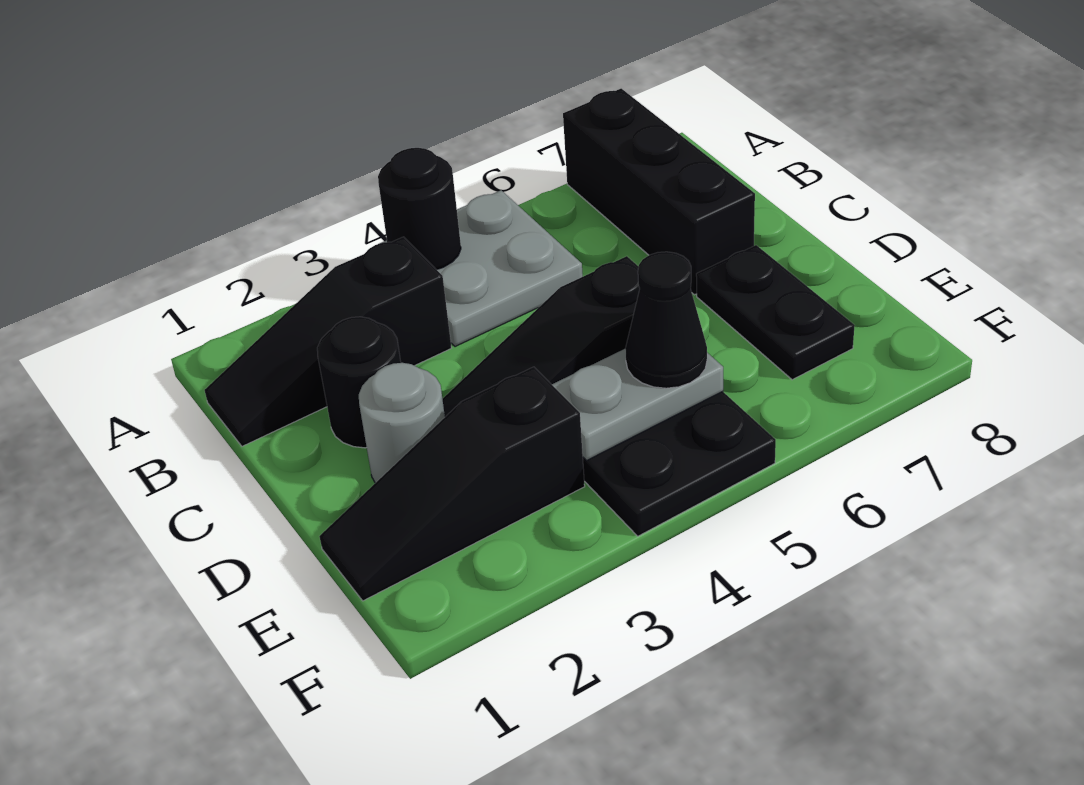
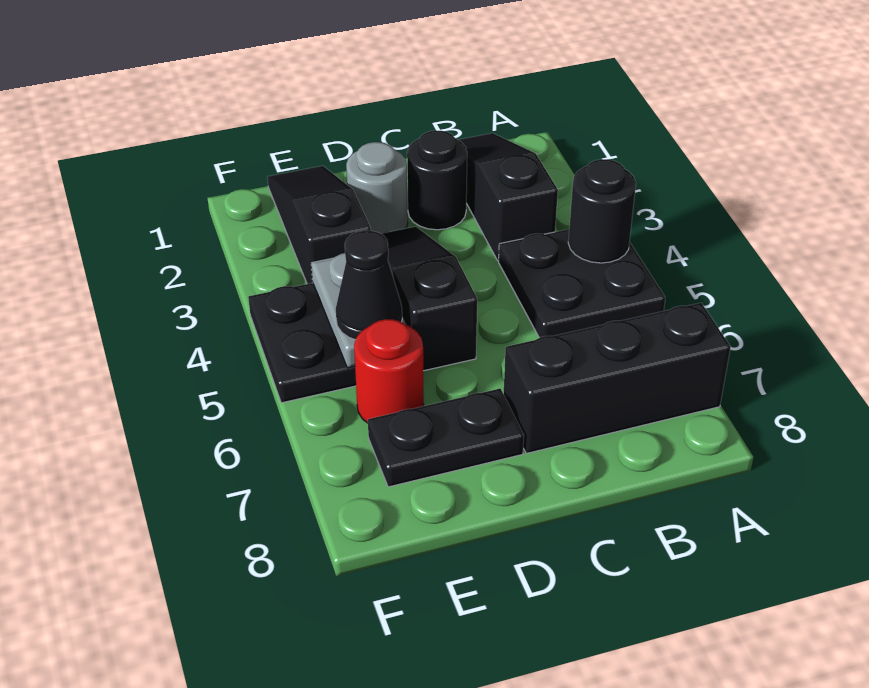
grey plate A4:B5 level 1 -> black plate A4:B5 level 1
none -> red round brick E6 level 1

